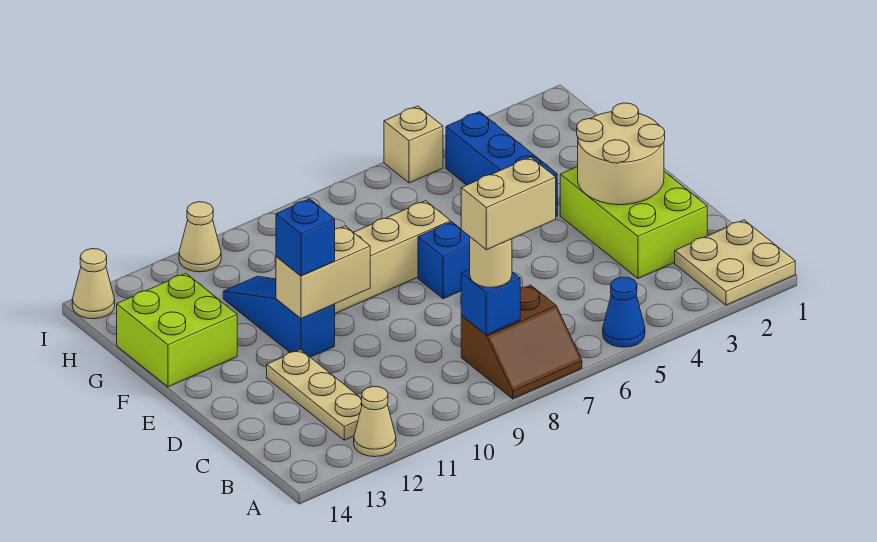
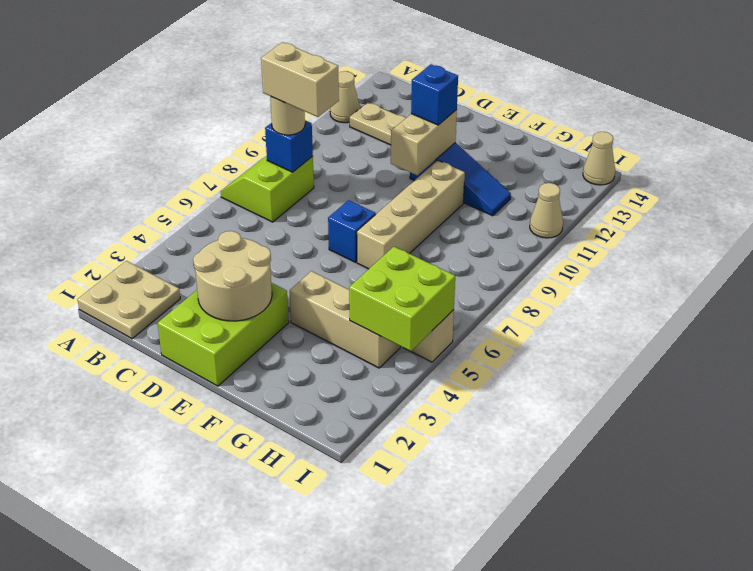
blue cone A5 level 1 -> none
brown slope A7:B8 level 1 top B -> lime slope A7:B8 level 1 top B
tan brick B7:B8 level 4 -> tan brick B8:C8 level 4
lime brick C2:E3 level 1 -> lime brick D1:E3 level 1
blue brick F4:H4 level 1 -> tan brick F4:H4 level 1
lime brick F13:G14 level 1 -> lime brick H4:I5 level 2

